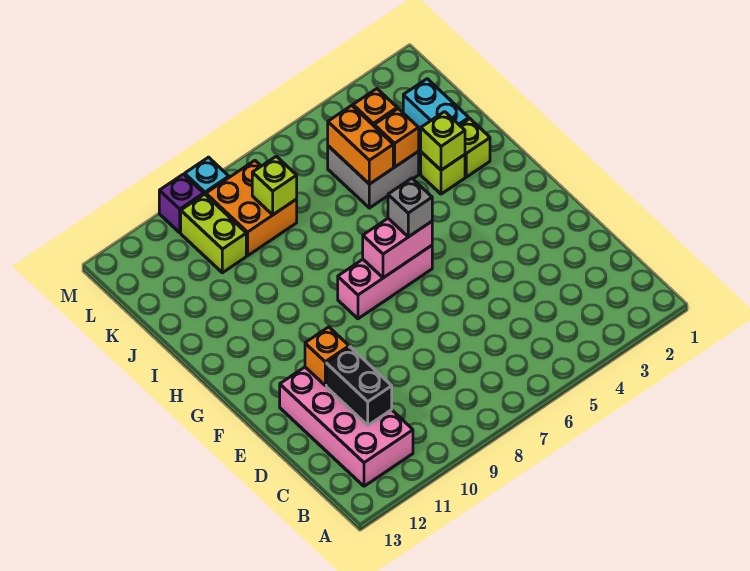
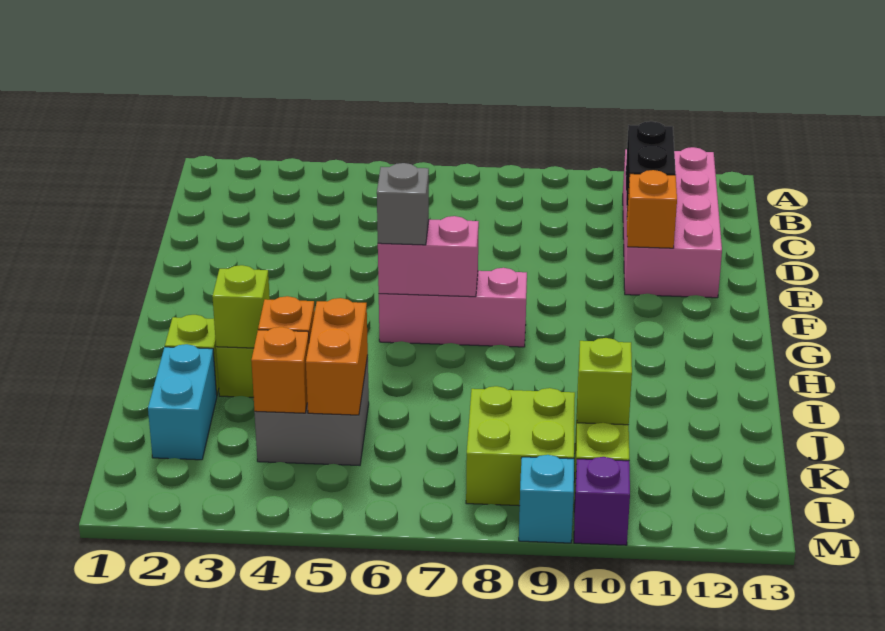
orange brick K8:L9 level 1 -> lime brick K8:L9 level 1
lime brick K8 level 2 -> lime brick K10 level 2

